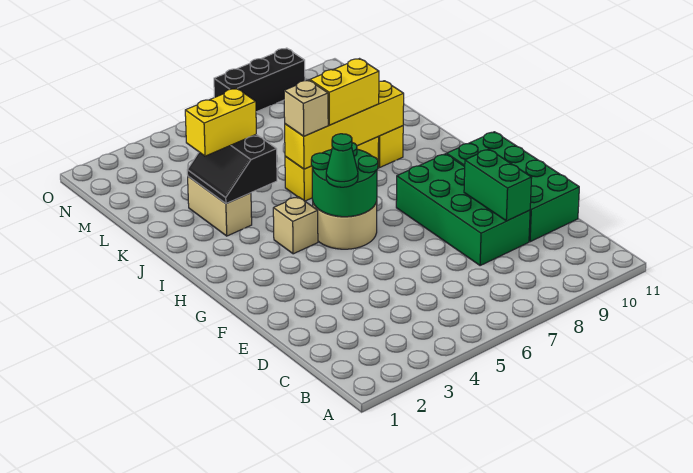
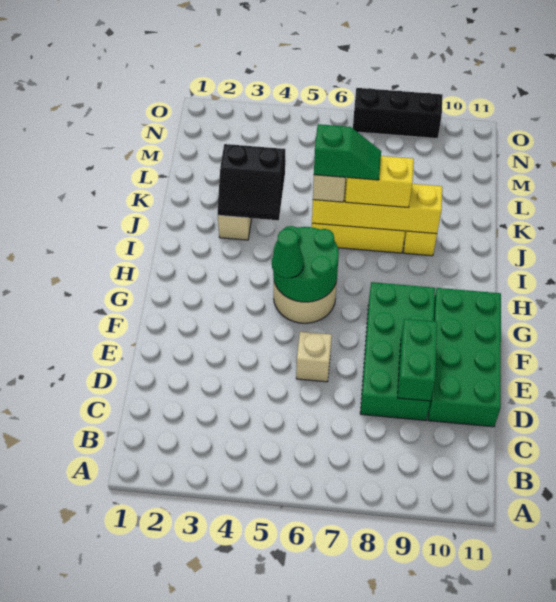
tan brick H4 level 1 -> tan brick E6 level 1
black slope J3:K4 level 2 top 4 -> black slope J3:K4 level 2 top K
none -> green slope J6:J7 level 4 top 6
yellow brick K3:K4 level 3 -> none

